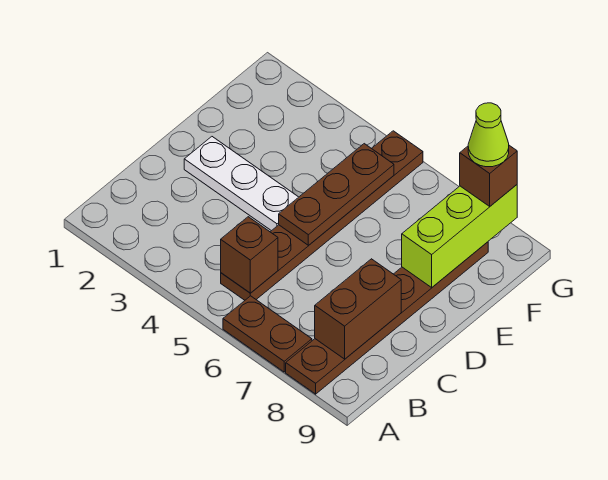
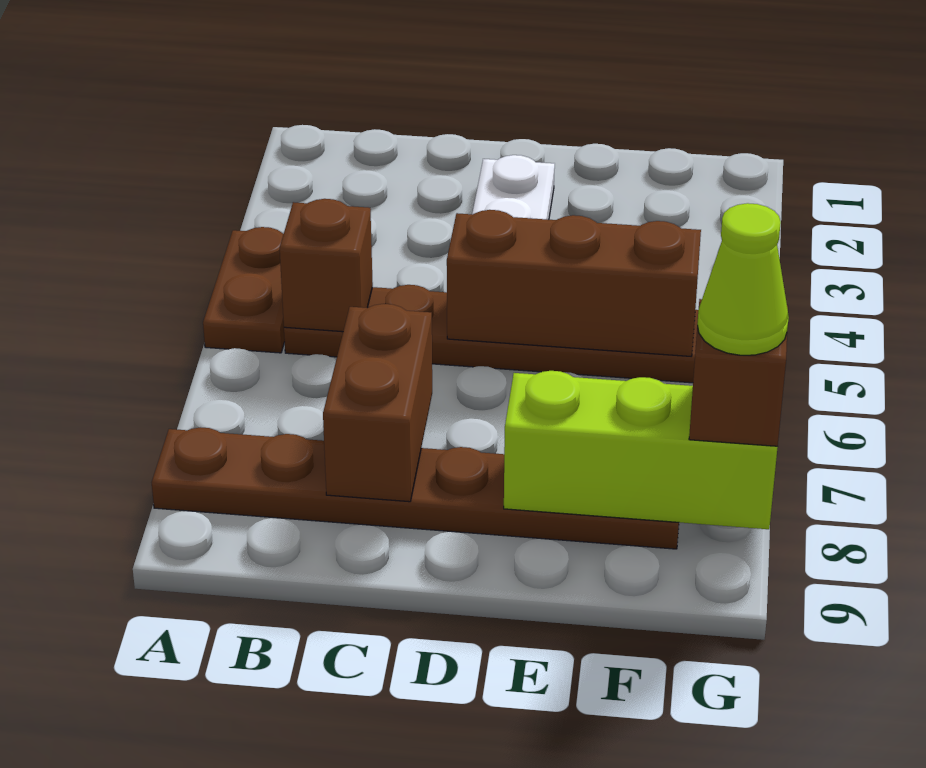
brown plate A6:A7 level 1 -> brown plate A4:A5 level 1
brown brick B8:C8 level 2 -> brown brick C7:C8 level 2
brown plate D5:F5 level 2 -> brown brick D5:F5 level 2

